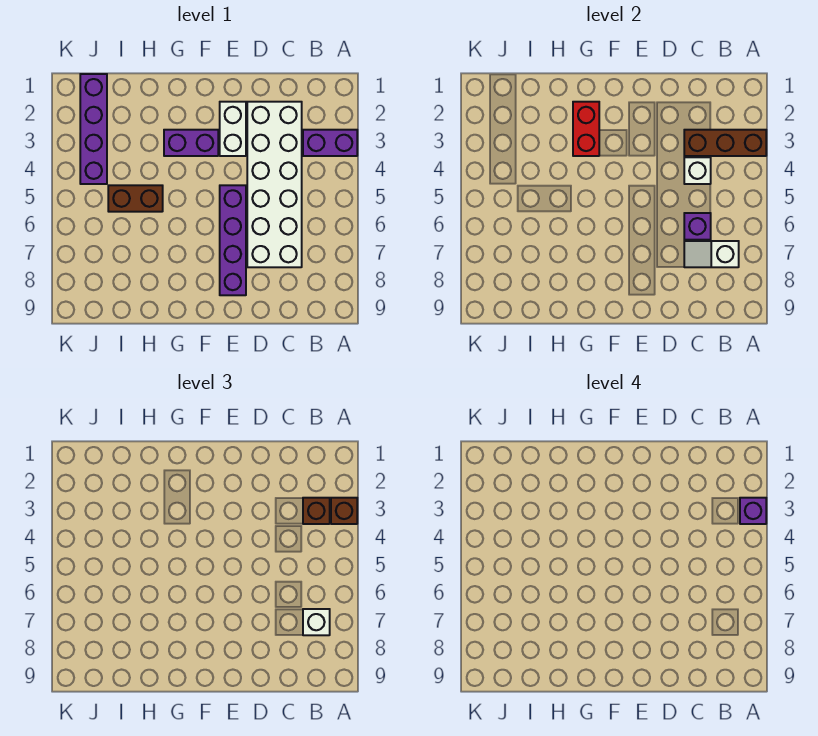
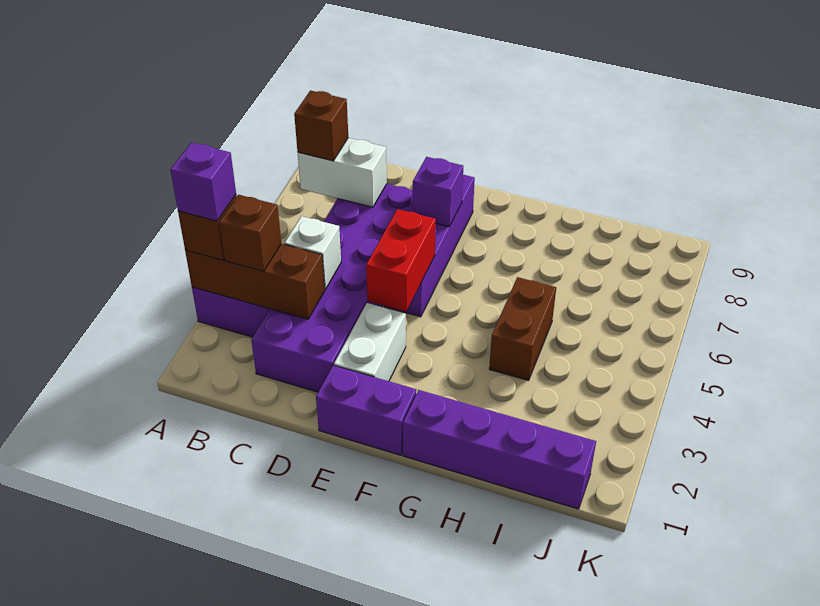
white slope B7:C7 level 2 top B -> white brick B7:C7 level 2
white brick B7 level 3 -> brown brick B7 level 3
white brick C2:D7 level 1 -> purple brick C2:D7 level 1
purple brick C6 level 2 -> purple brick E7 level 2
purple brick F3:G3 level 1 -> purple brick E1:F1 level 1
red brick G2:G3 level 2 -> red brick E4:E5 level 2
brown brick H5:I5 level 1 -> brown brick H4:H5 level 1
purple brick J1:J4 level 1 -> purple brick G1:J1 level 1

